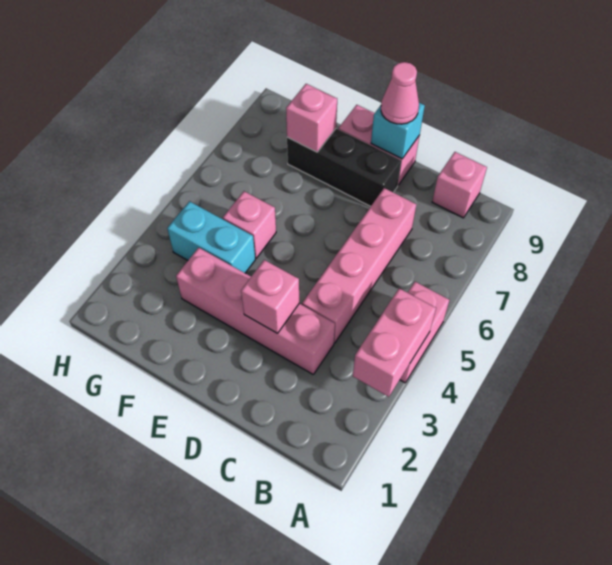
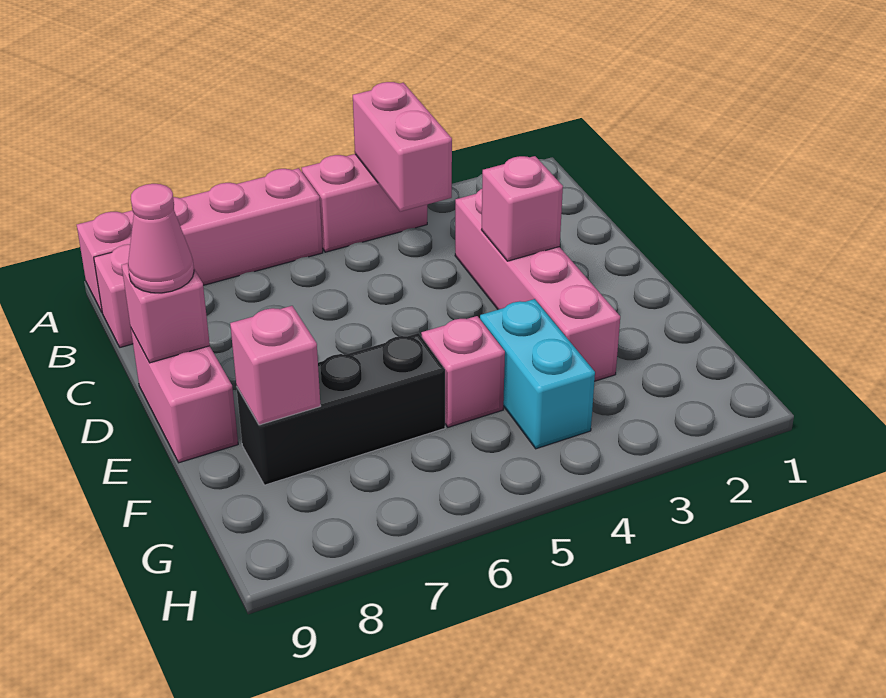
pink brick A3:A4 level 2 -> pink brick A4:B4 level 2
pink brick C4:C7 level 1 -> pink brick A6:A9 level 1
black brick D8:F8 level 1 -> black brick F6:F8 level 1
cyan brick D9 level 2 -> pink brick D9 level 2

